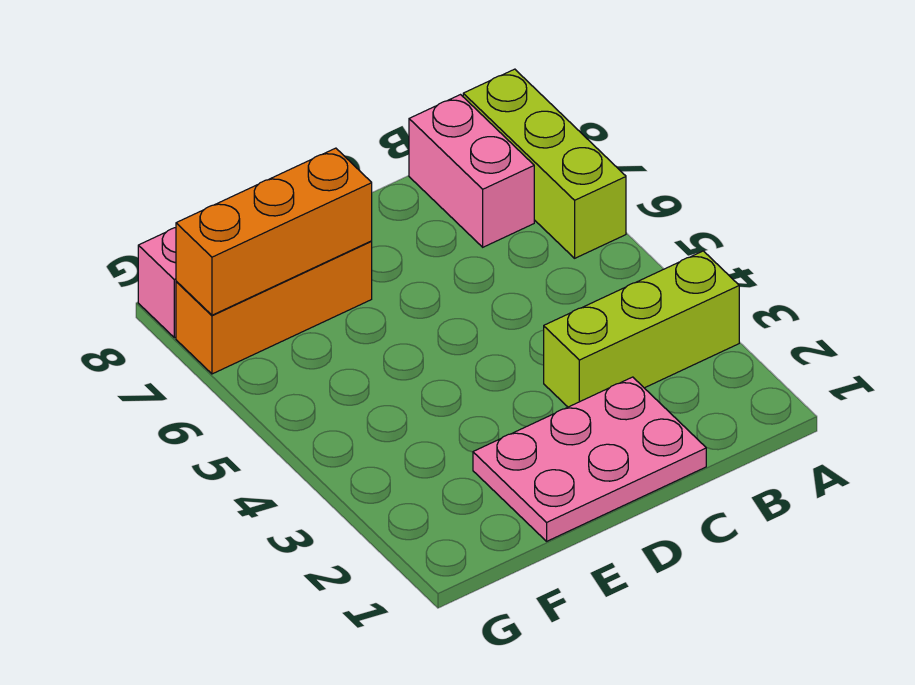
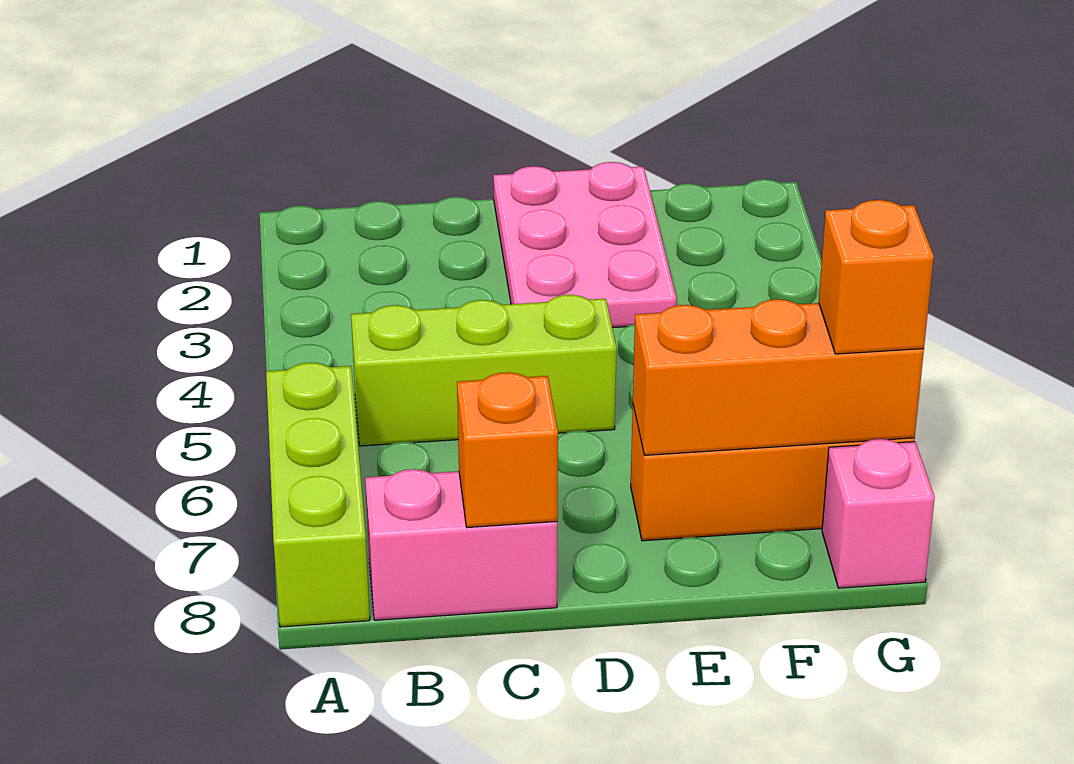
lime brick A3:C3 level 1 -> lime brick B5:D5 level 1
pink brick B7:B8 level 1 -> pink brick B8:C8 level 1
pink plate C1:E2 level 1 -> pink plate D1:E3 level 1
none -> orange brick C8 level 2
none -> orange brick G7 level 3

